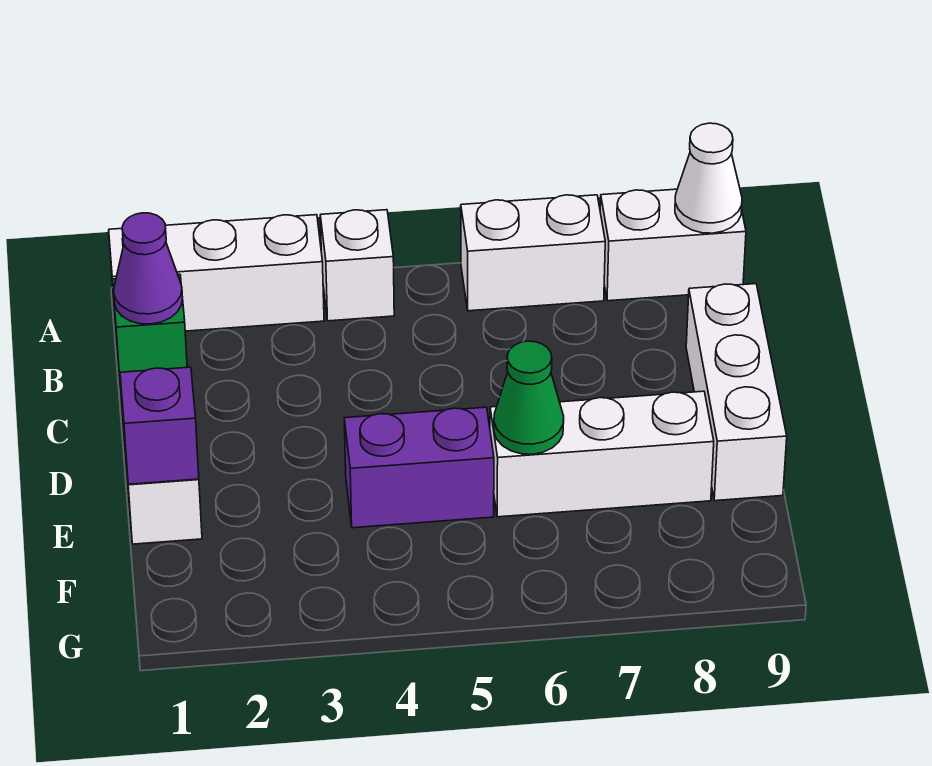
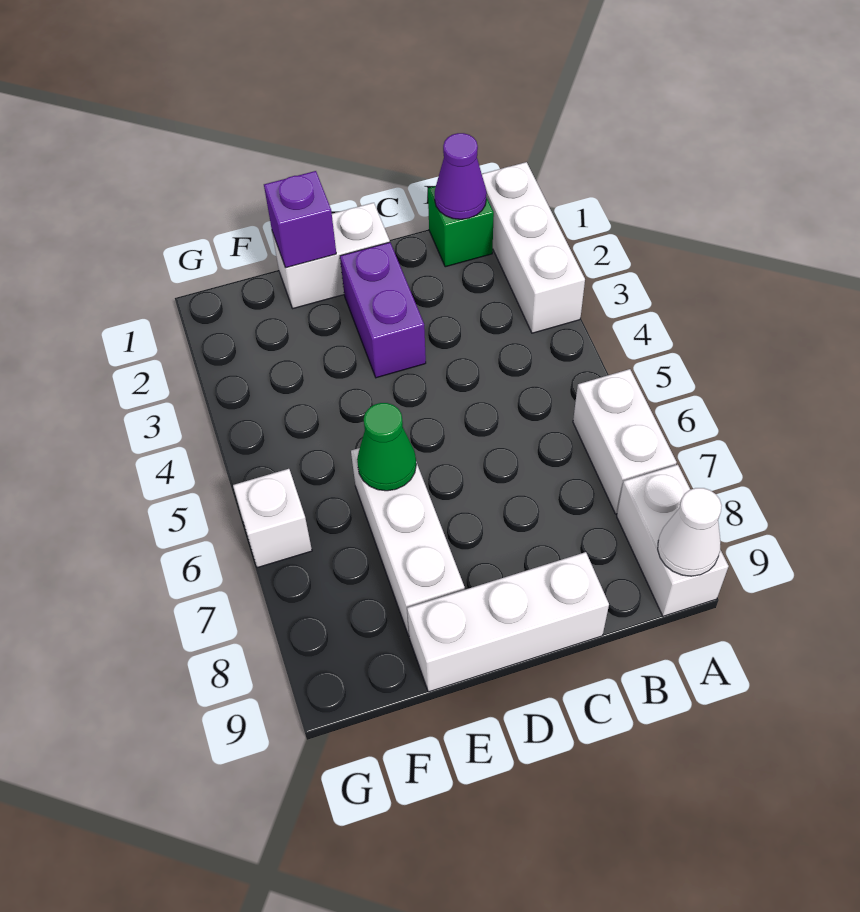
white brick A4 level 1 -> white brick G6 level 1
purple brick E4:E5 level 1 -> purple brick D2:D3 level 1

